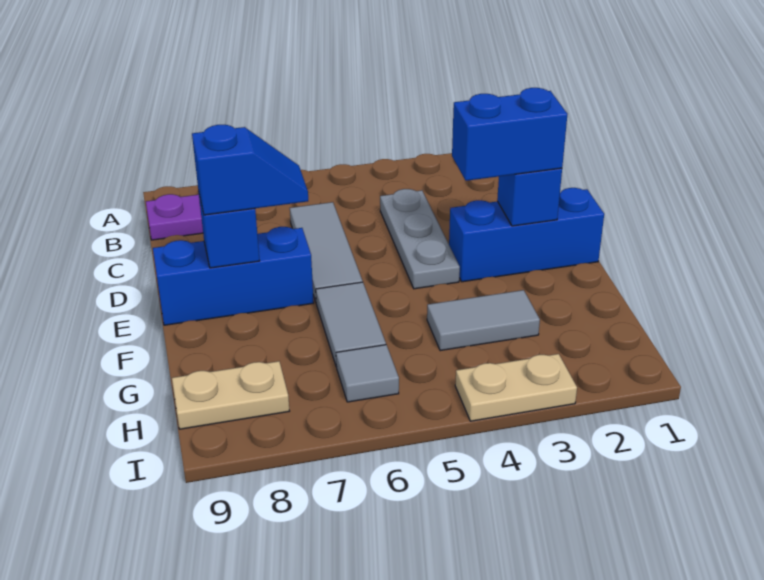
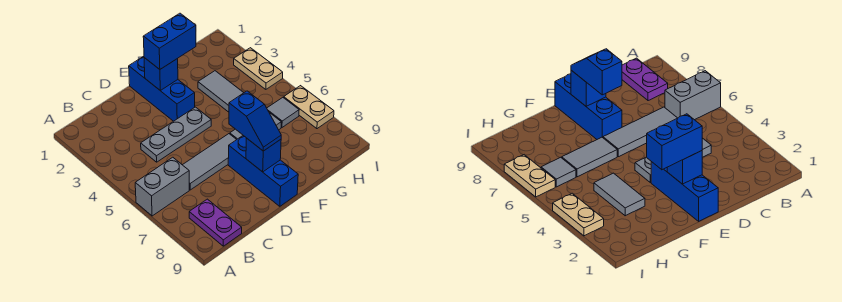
none -> grey brick A6:B6 level 1
blue brick E2:E3 level 3 -> blue brick E2:F2 level 3
blue slope E7:E8 level 3 top 8 -> blue slope E7:E8 level 3 top 7
tan plate H8:H9 level 1 -> tan plate I6:I7 level 1

